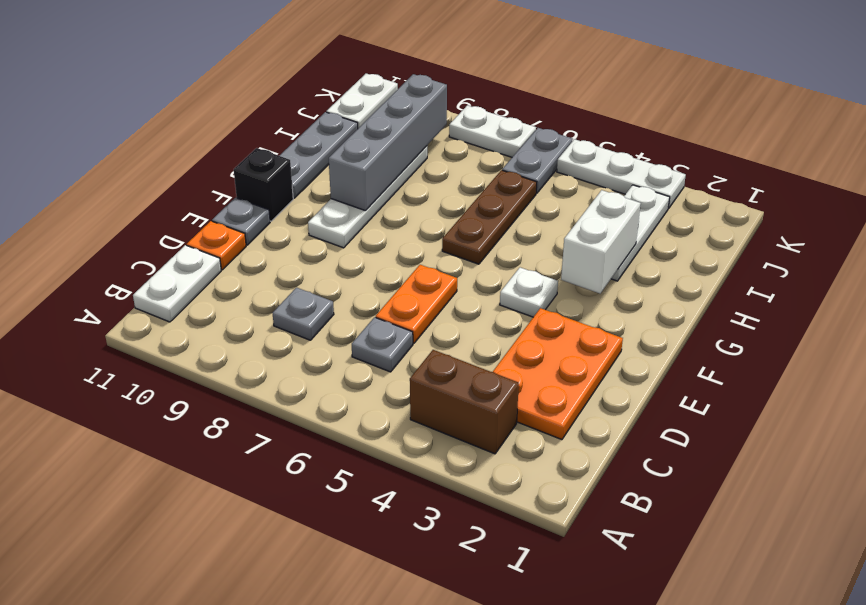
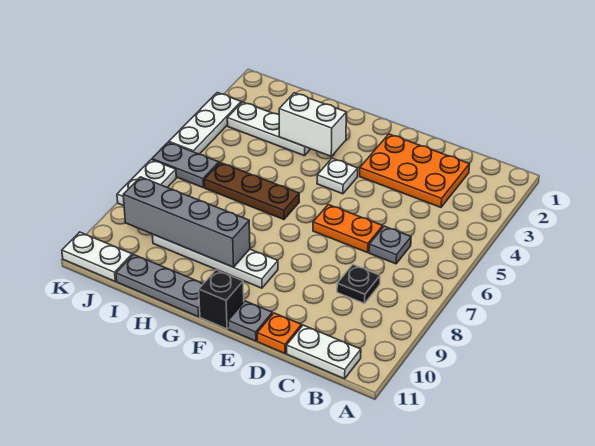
brown brick B3:B4 level 1 -> none
grey plate C8 level 1 -> black plate C8 level 1

